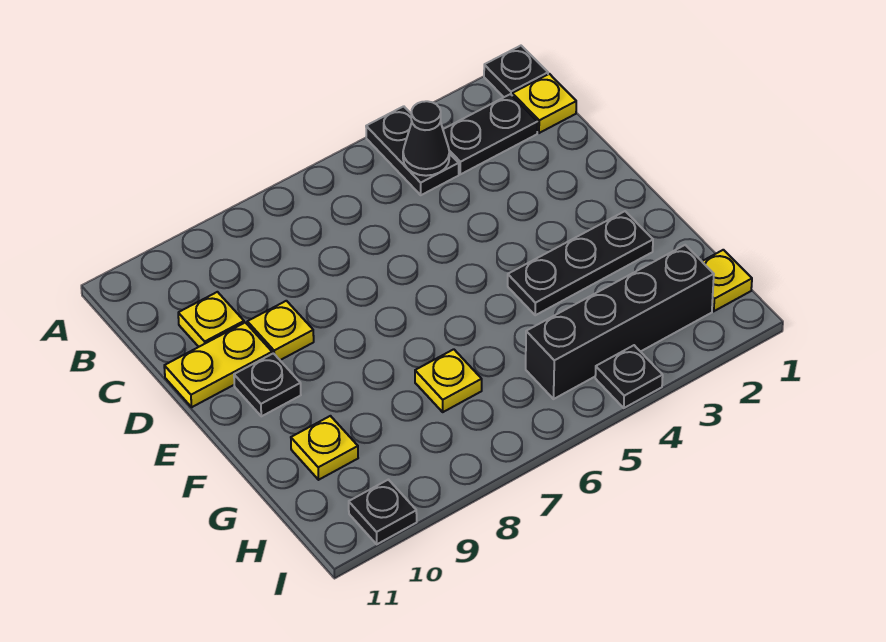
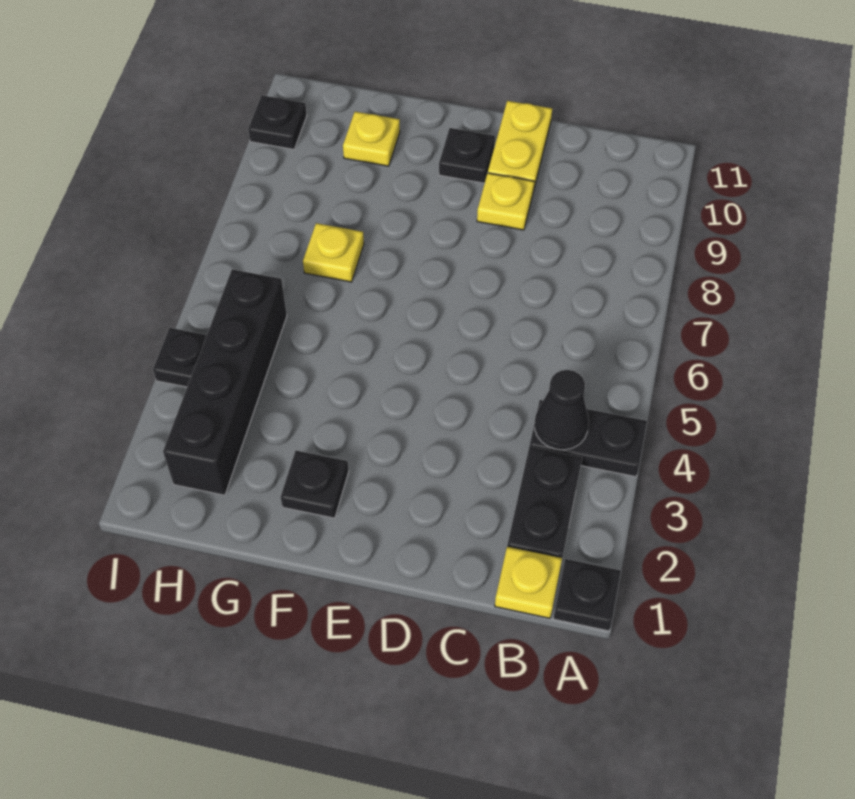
yellow plate C10 level 1 -> none
black plate F2:F4 level 1 -> black plate F2 level 1
yellow plate H1 level 1 -> none

